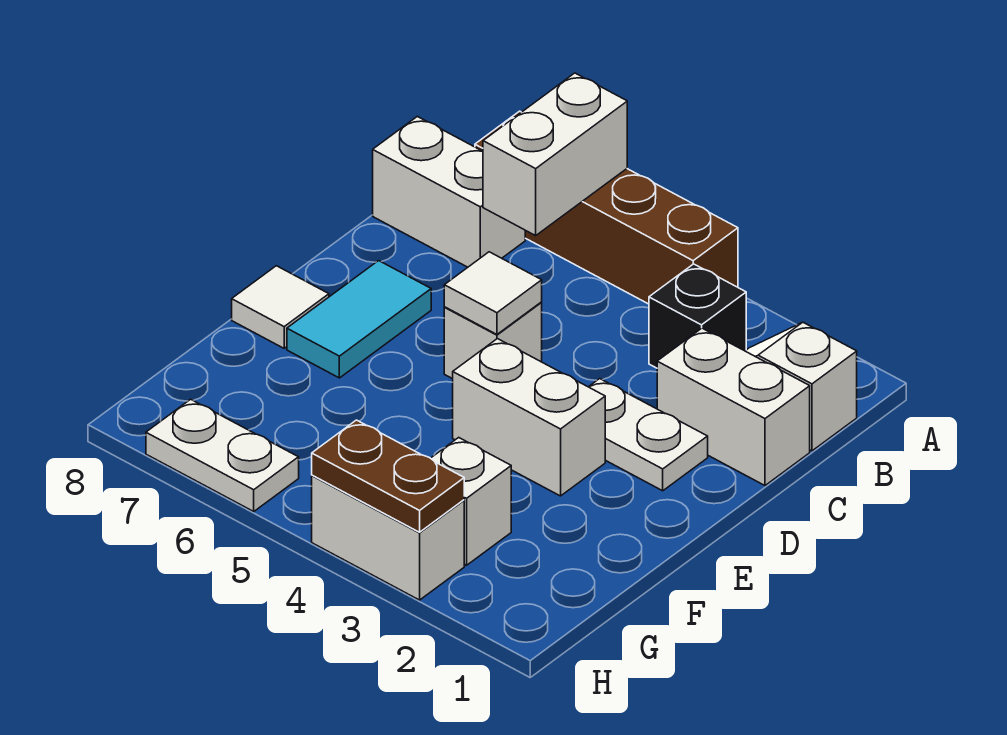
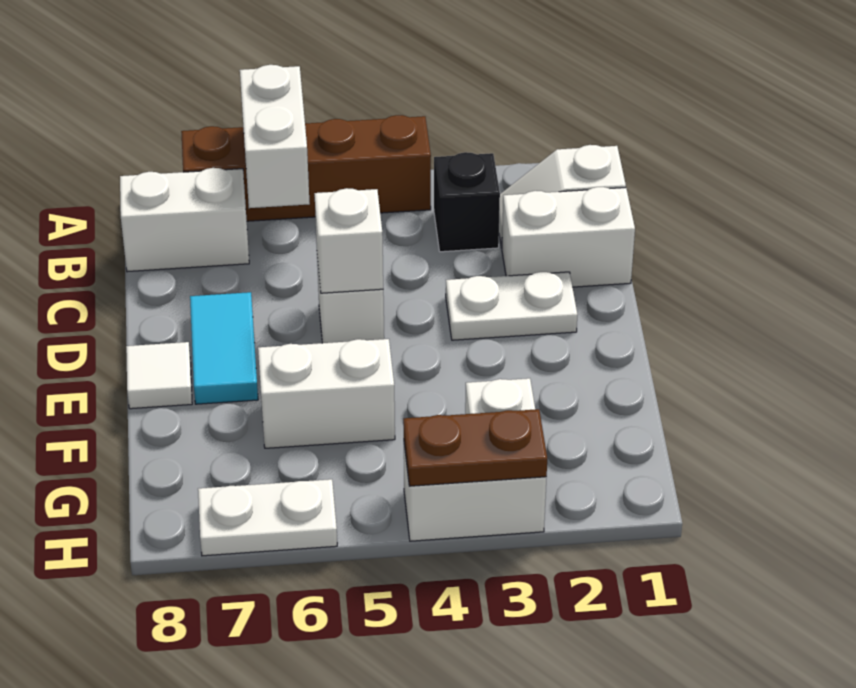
white tile D5 level 2 -> white brick D5 level 2
white brick E3:E4 level 1 -> white brick F5:F6 level 1

